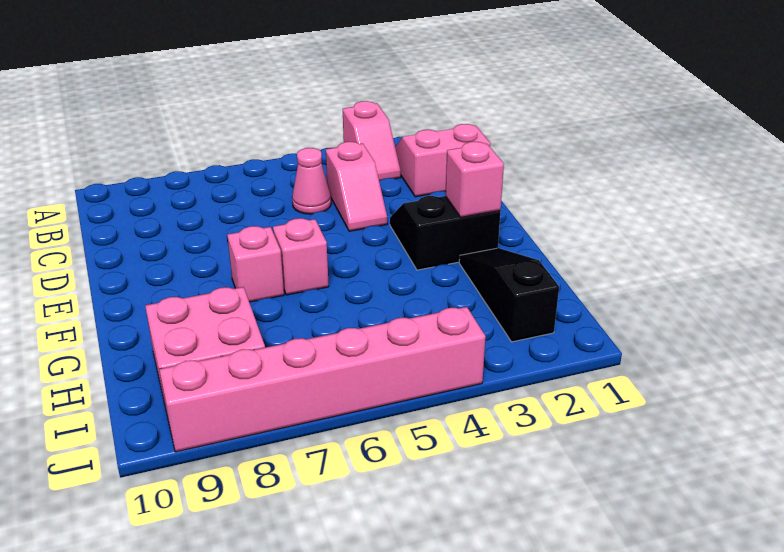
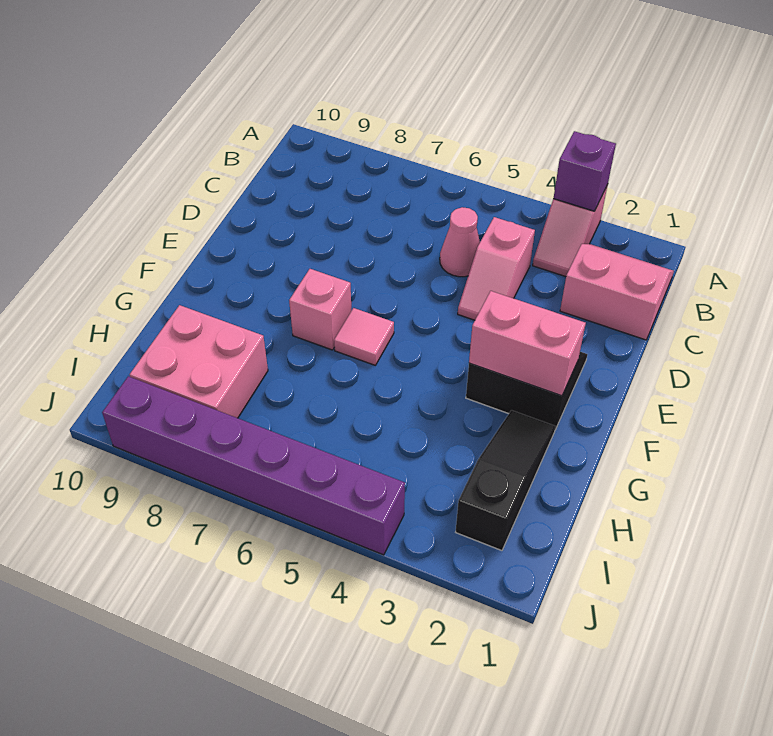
none -> purple brick A3 level 2
pink brick F2 level 2 -> pink brick F2:F3 level 2
pink brick F6 level 1 -> pink tile F6 level 1
pink brick J4:J9 level 1 -> purple brick J4:J9 level 1

